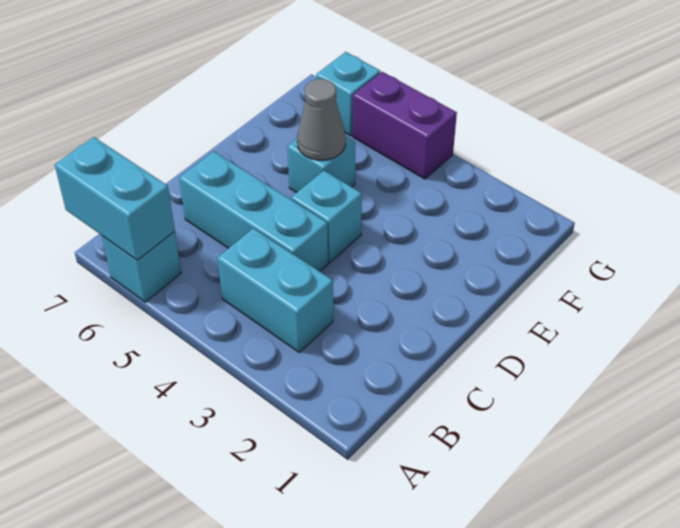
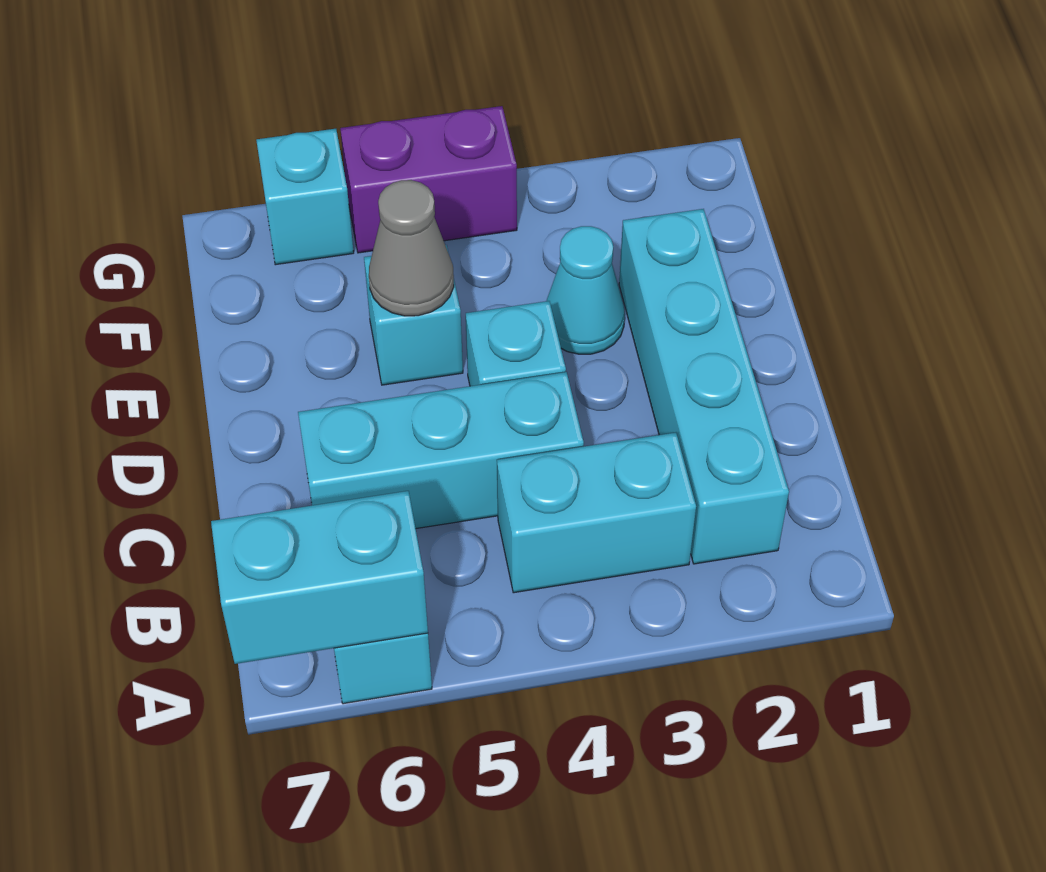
none -> cyan brick B2:E2 level 1
none -> cyan cone E3 level 1

